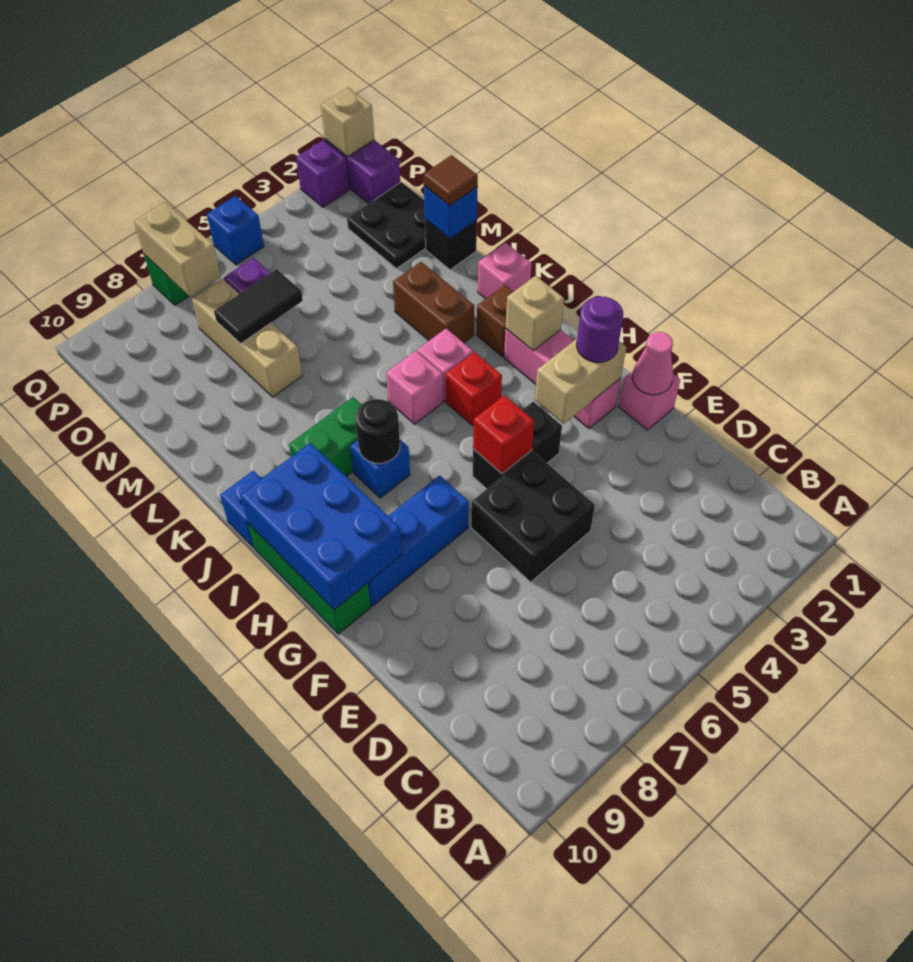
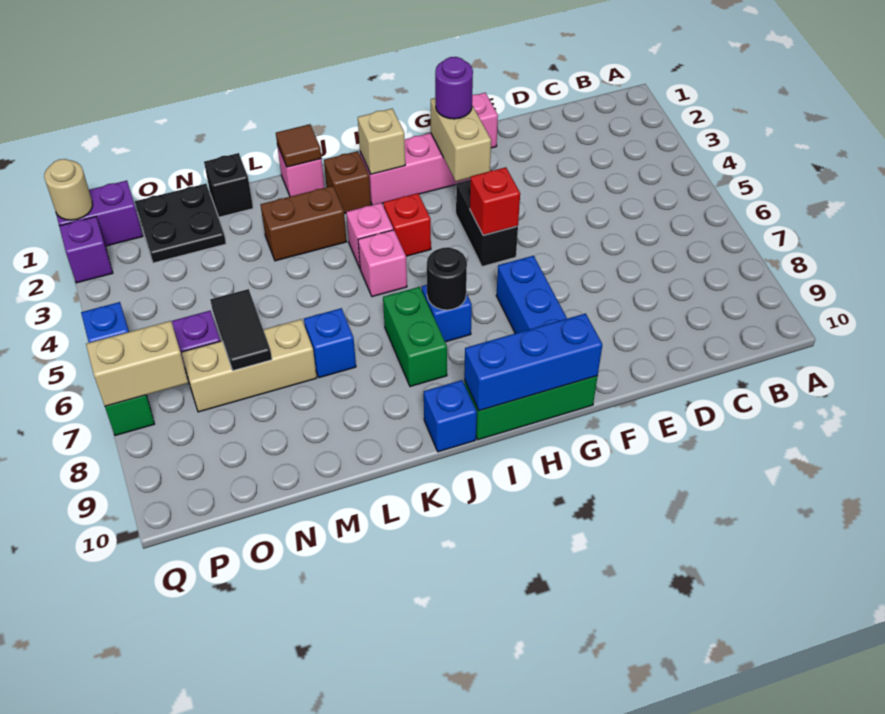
black brick E5:F6 level 1 -> none
pink cone F1 level 2 -> none
blue brick G9:I10 level 2 -> blue brick G10:I10 level 2
blue brick M1 level 2 -> blue brick L7 level 1
brown tile M1 level 3 -> brown tile K1 level 2
tan brick Q1 level 2 -> tan round brick Q1 level 2

